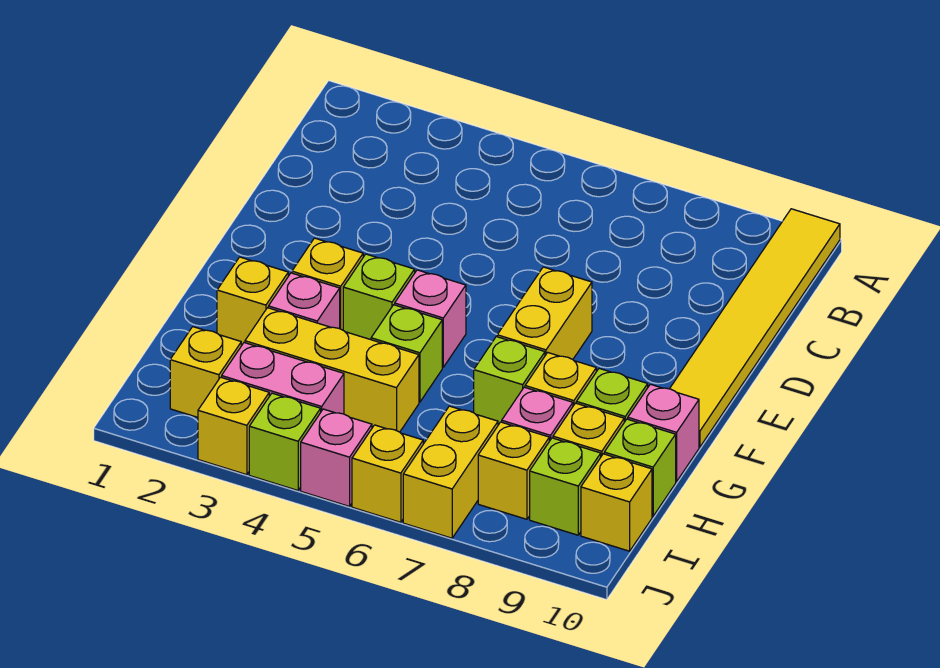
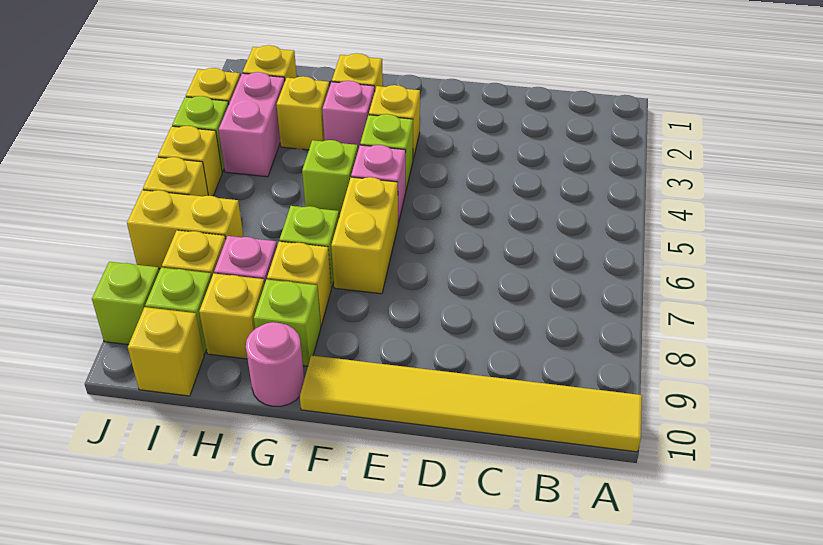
yellow brick E7:F7 level 1 -> yellow brick F6:F7 level 1
pink brick G10 level 1 -> pink round brick G10 level 1
yellow brick H3:H5 level 1 -> yellow brick H3 level 1
lime brick H10 level 1 -> lime brick J9 level 1
pink brick J5 level 1 -> yellow brick J5 level 1

